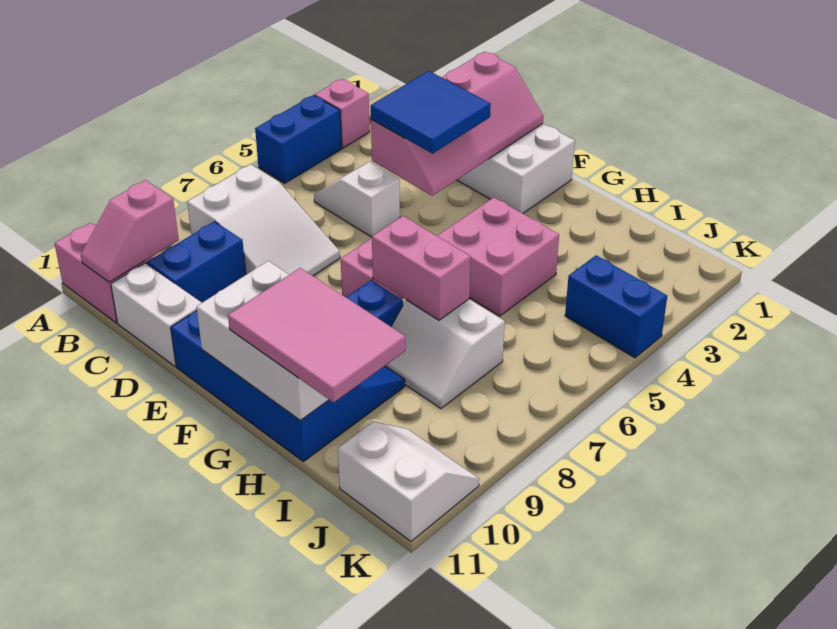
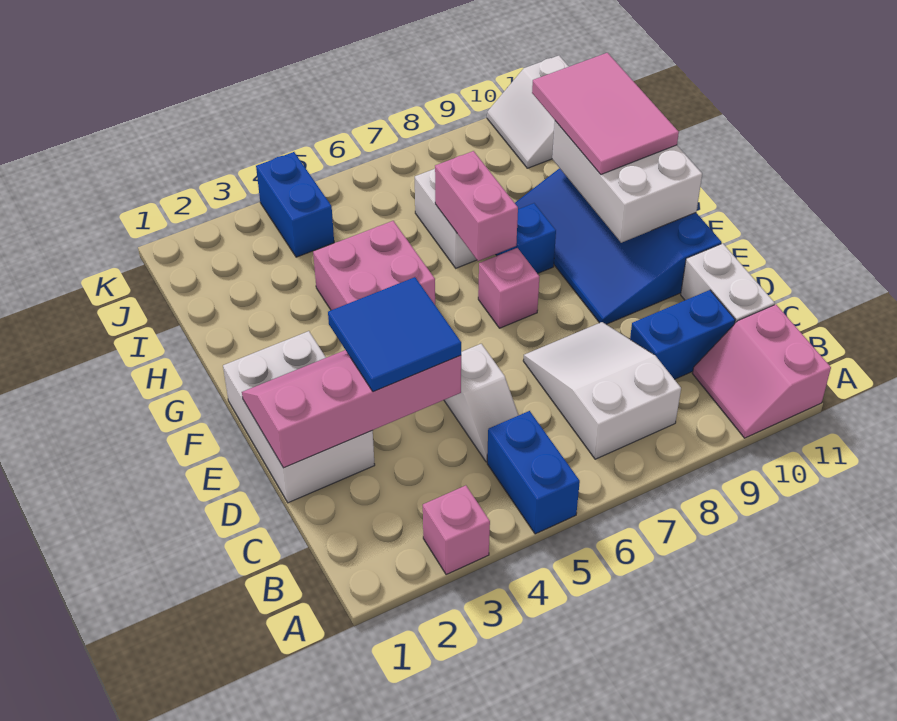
blue brick A4:A5 level 1 -> blue brick A5:B5 level 1
pink slope B10:B11 level 2 top 10 -> none

